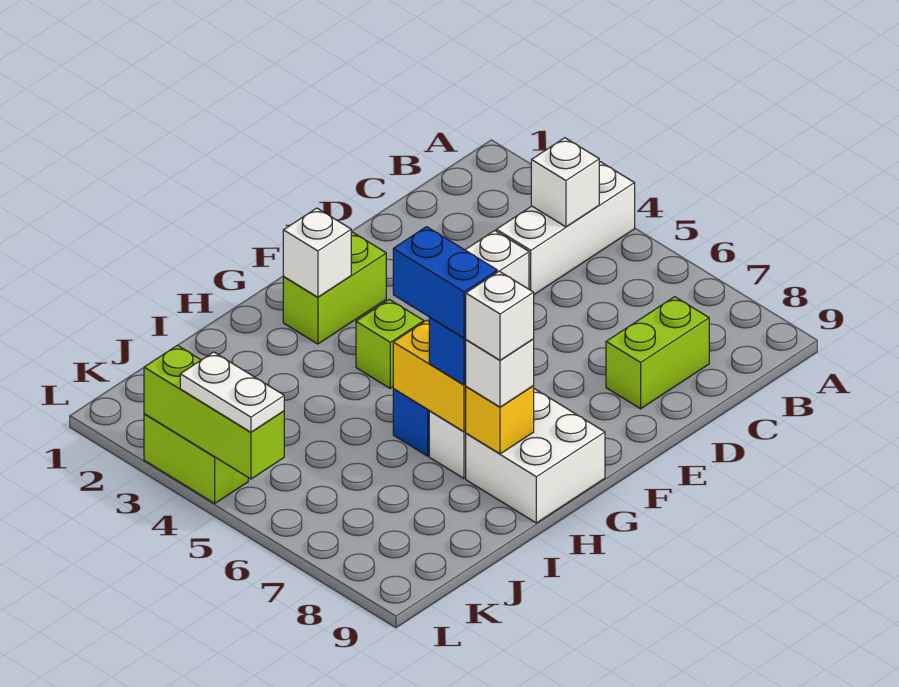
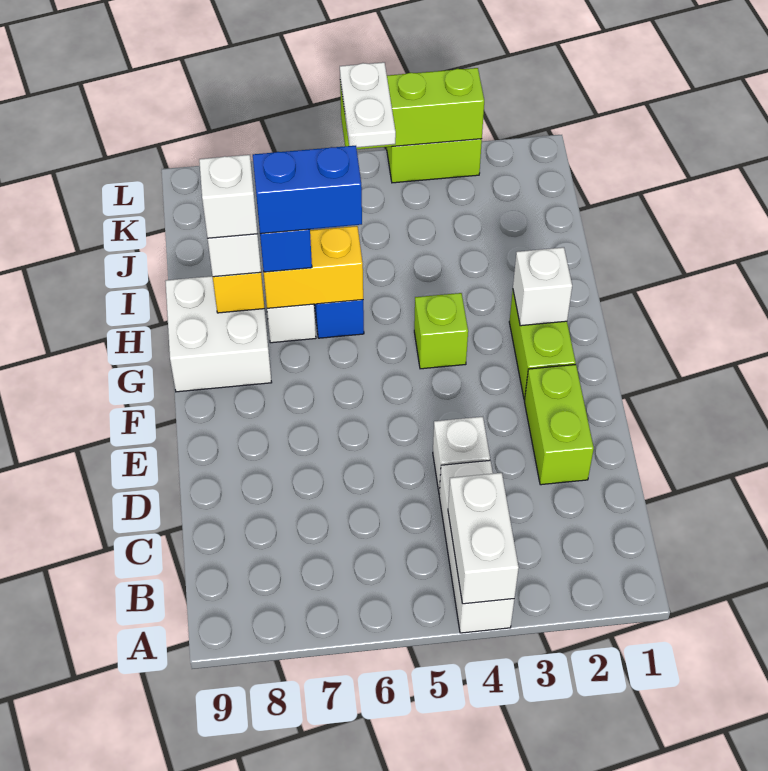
white brick B4 level 2 -> white brick A4:B4 level 2
lime brick C8:D8 level 1 -> lime brick D2:E2 level 1
white plate L4:L5 level 3 -> white plate K5:L5 level 3

